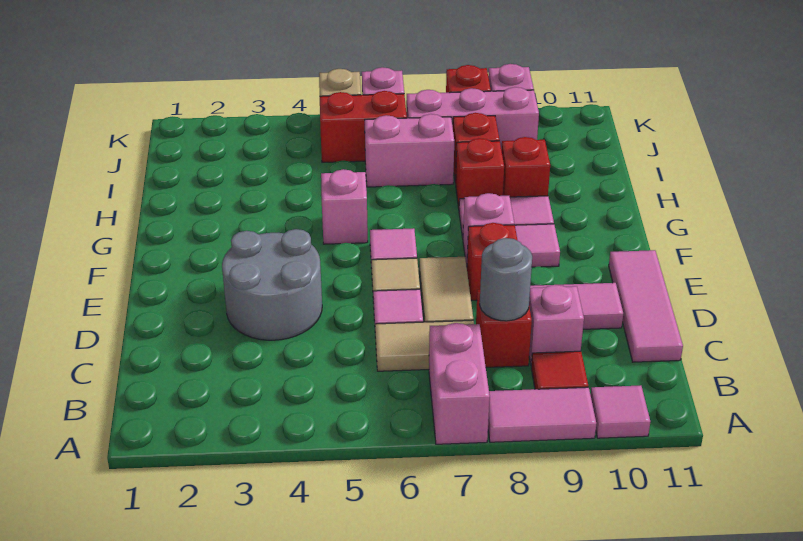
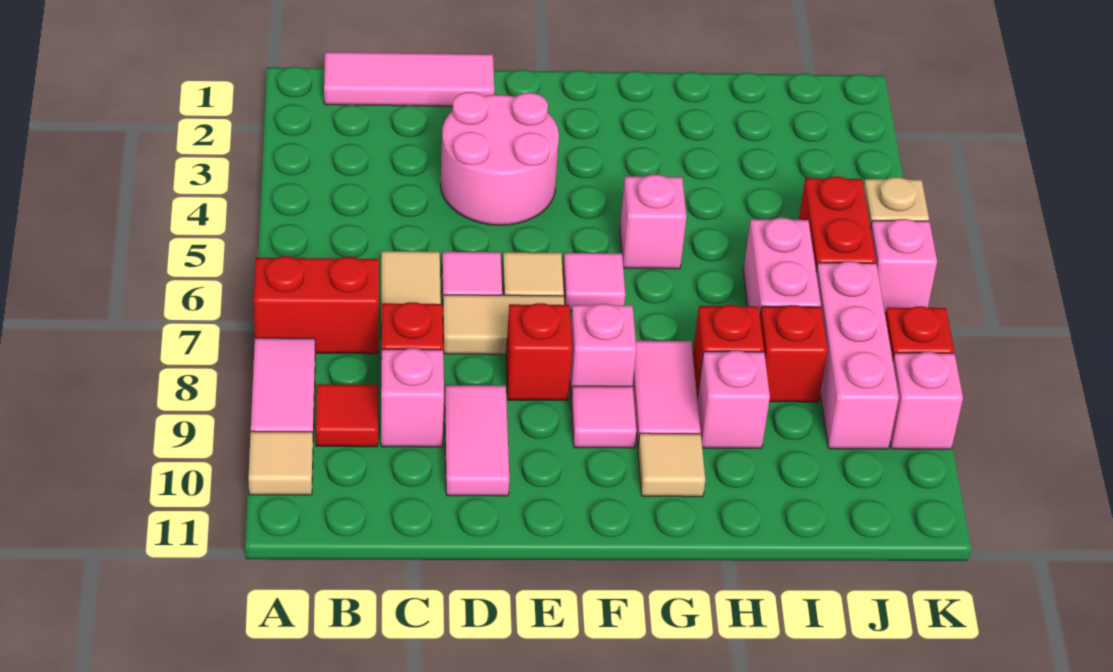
pink brick A7:B7 level 1 -> red brick A7:B7 level 1
pink tile A10 level 1 -> tan tile A10 level 1
grey round brick C8 level 2 -> none
pink tile C11:E11 level 1 -> pink tile B1:D1 level 1
grey round brick D3:E4 level 1 -> pink round brick D3:E4 level 1
none -> tan tile G10 level 1
red brick H9 level 1 -> pink brick H9 level 1

